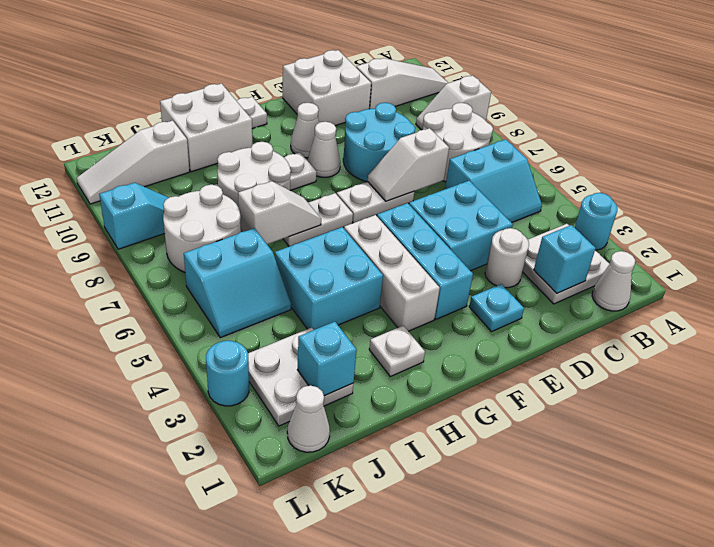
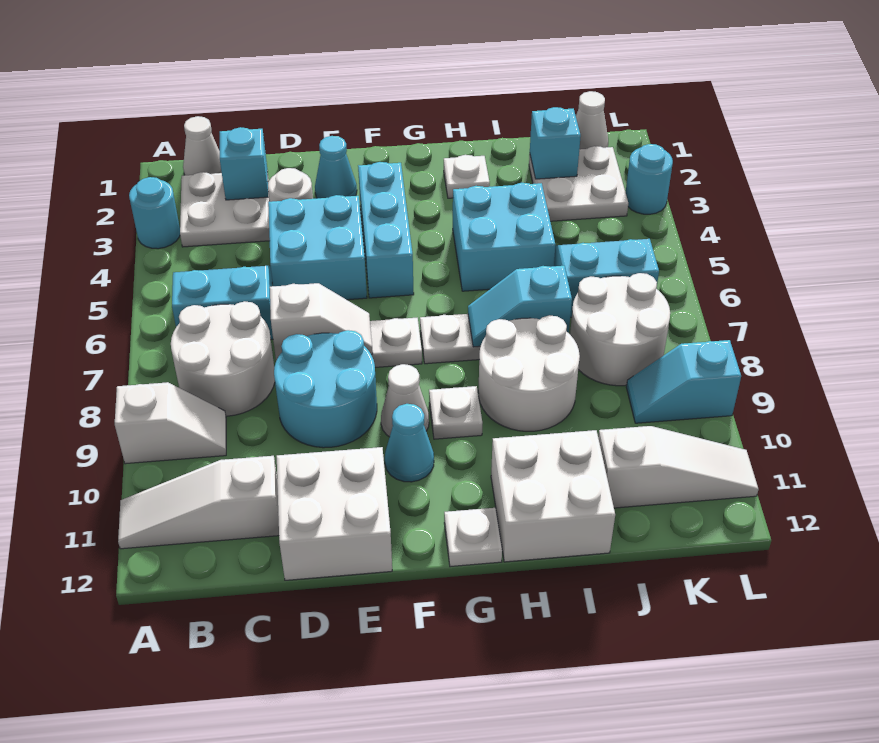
cyan plate E2 level 1 -> cyan cone E2 level 1
white cone F10 level 1 -> cyan cone F10 level 1
white brick G3:G5 level 1 -> none
white slope H7:I7 level 2 top I -> cyan slope H7:I7 level 2 top I

